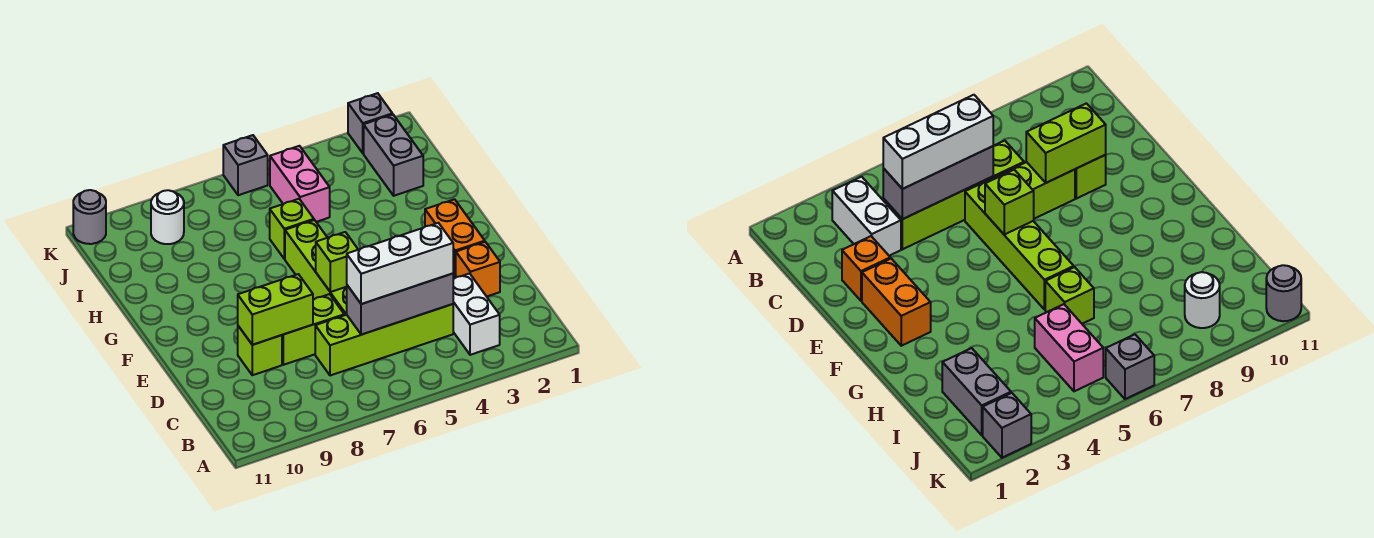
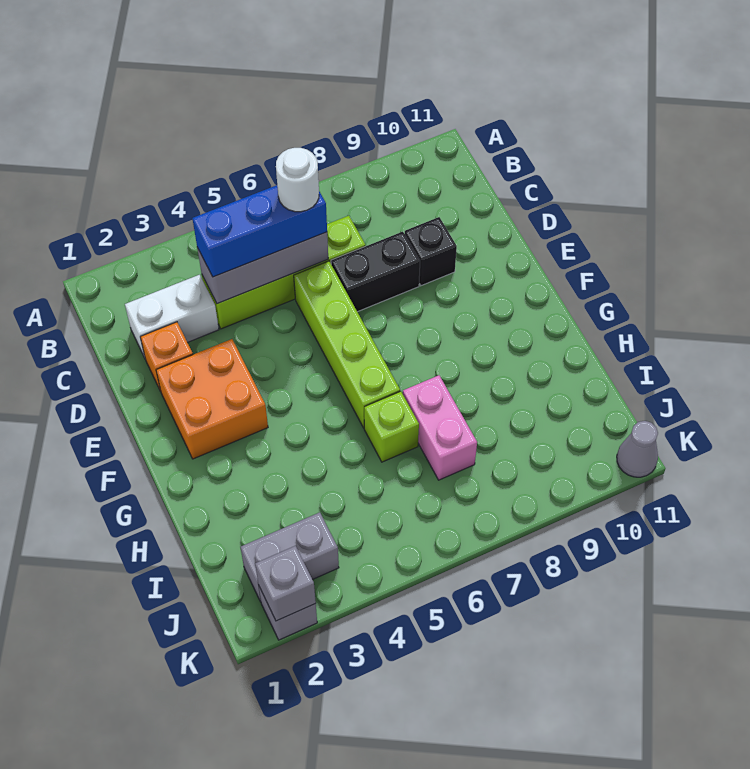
white brick B3:C3 level 1 -> white brick C2:C3 level 1
white brick C4:C6 level 3 -> blue brick C4:C6 level 3
lime brick D7:D8 level 1 -> black brick D7:D8 level 1
lime brick D8:D9 level 2 -> none
lime brick D9 level 1 -> black brick D9 level 1
orange brick E2:F2 level 1 -> orange brick E2:F3 level 1
lime brick E6 level 2 -> none
grey brick I2:J2 level 1 -> grey brick J2:J3 level 1
pink brick I5:J5 level 1 -> pink brick H7:I7 level 1
white round brick J9 level 1 -> white round brick C6 level 4
grey brick K6 level 1 -> grey brick K2 level 2
grey round brick K11 level 1 -> grey cone K11 level 1

